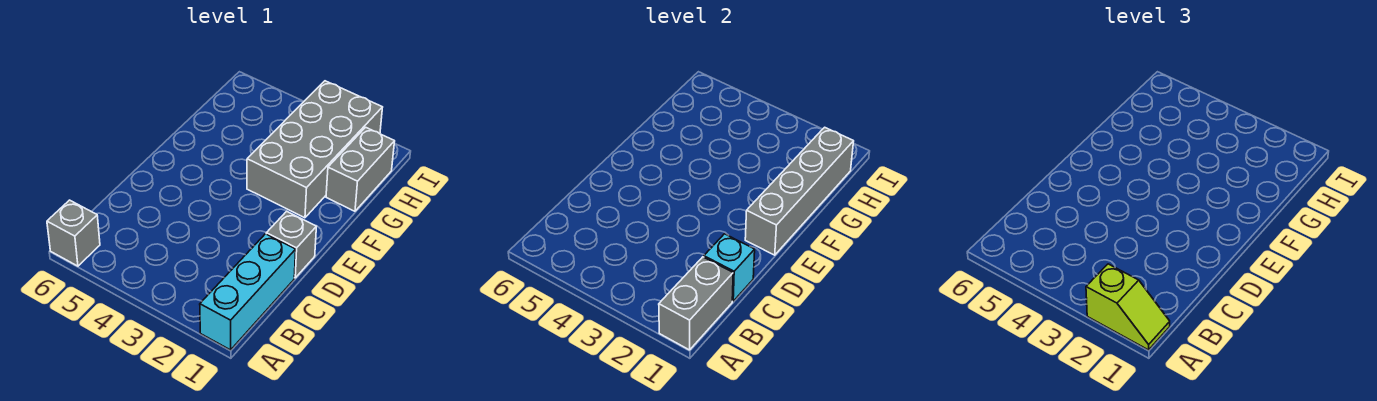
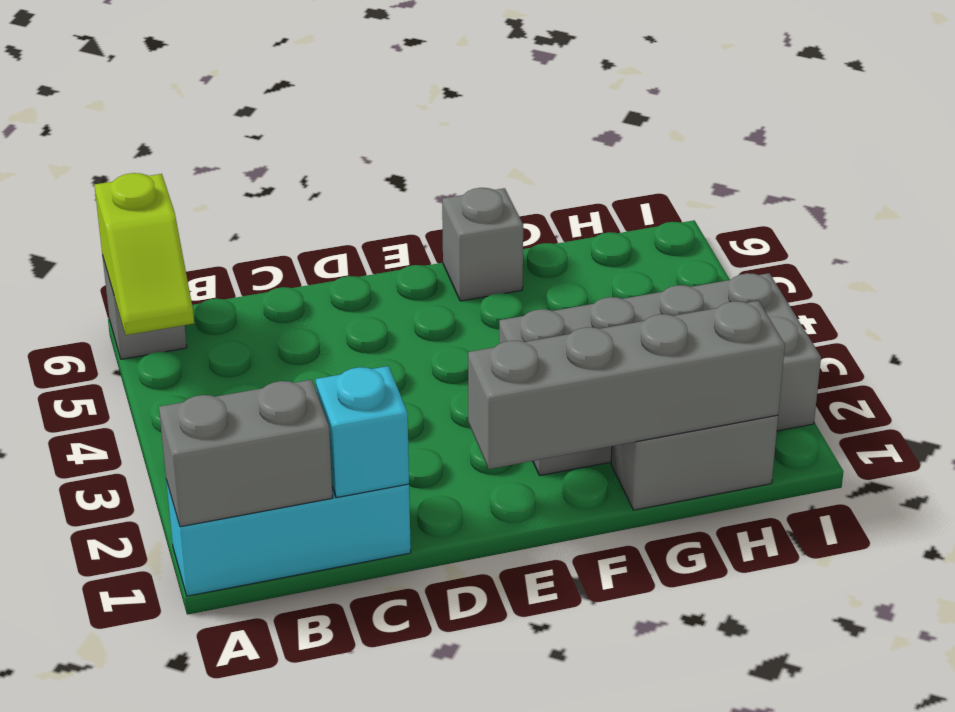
lime slope A1:A2 level 3 top 2 -> lime slope A5:A6 level 2 top 6
grey brick D1 level 1 -> grey brick F6 level 1

